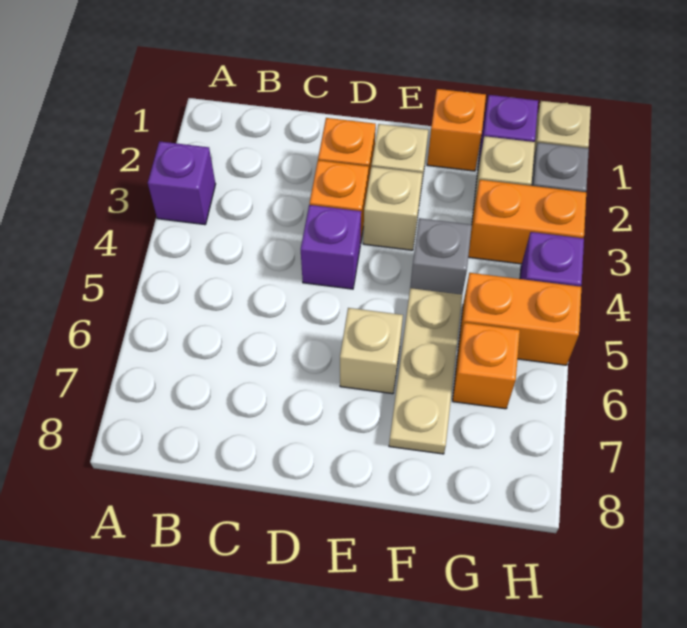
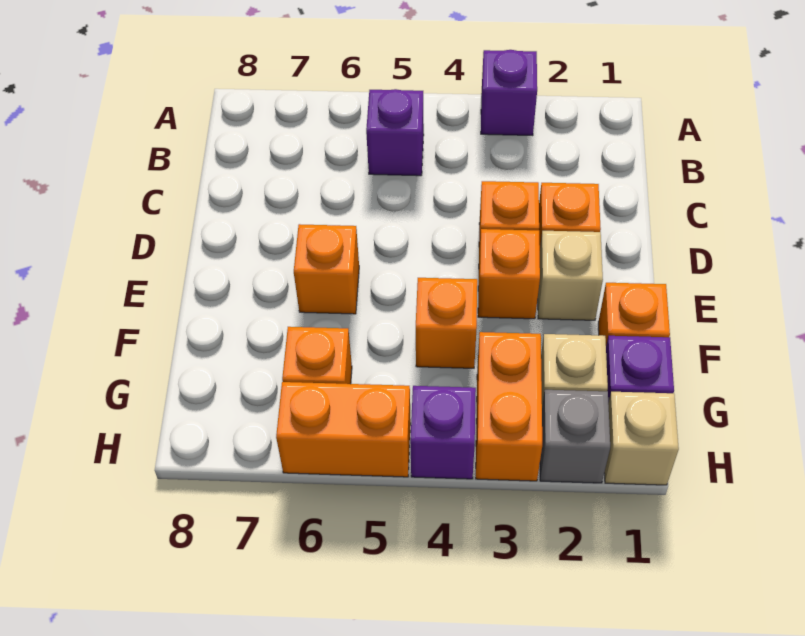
purple brick D4 level 1 -> purple brick B5 level 1
tan brick E3 level 1 -> orange brick E3 level 1
tan brick E6 level 1 -> orange brick E6 level 1
grey brick F4 level 1 -> orange brick F4 level 1
tan plate F5:F7 level 1 -> none
orange brick G5:H5 level 1 -> orange brick H5:H6 level 1

